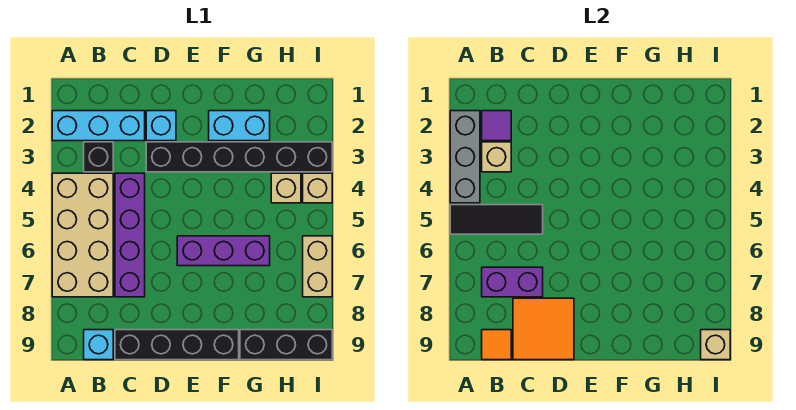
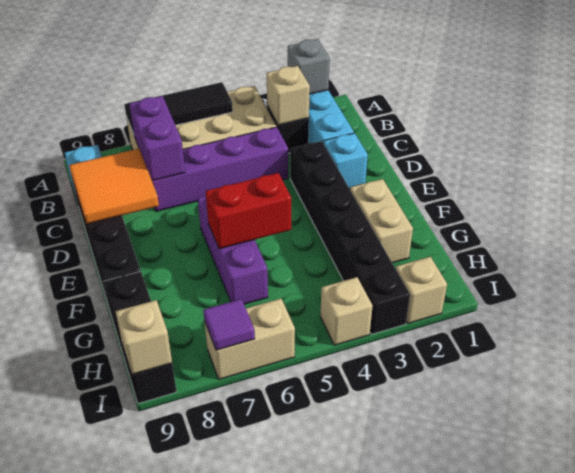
grey brick A2:A4 level 2 -> grey brick A2 level 2
black tile A5:C5 level 2 -> black tile A5:A7 level 2
purple tile B2 level 2 -> purple tile I7 level 2
orange tile B9 level 2 -> none
cyan brick F2:G2 level 1 -> tan brick F2:G2 level 1
none -> red brick F5:F6 level 2
tan brick H4 level 1 -> tan brick I2 level 1

